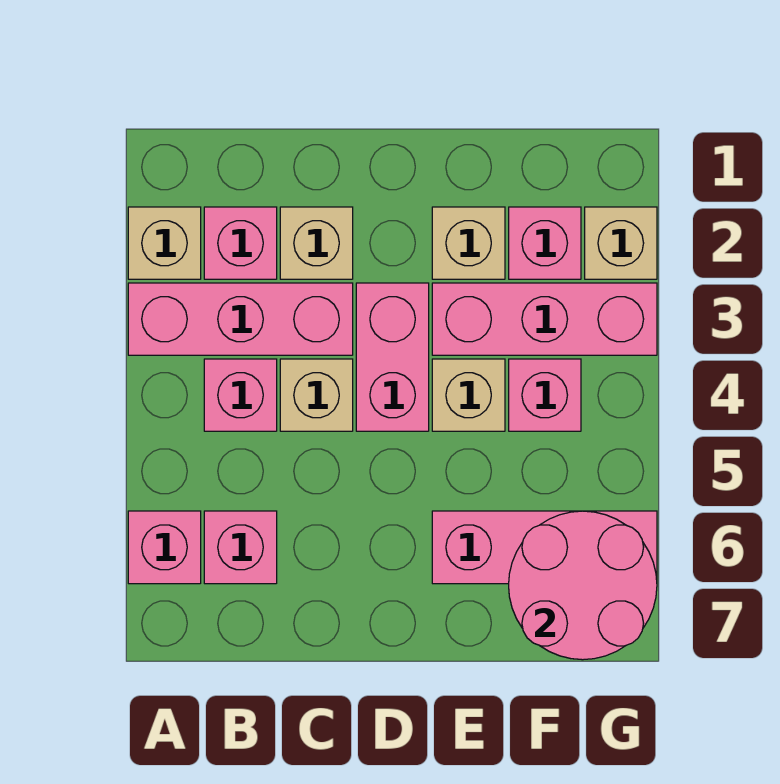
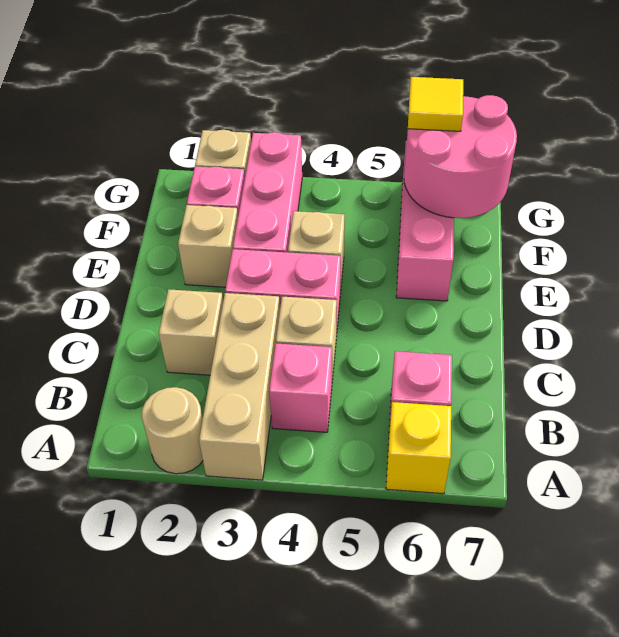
tan brick A2 level 1 -> tan round brick A2 level 1
pink brick A3:C3 level 1 -> tan brick A3:C3 level 1
pink brick A6 level 1 -> yellow brick A6 level 1
pink brick B2 level 1 -> none
pink brick F4 level 1 -> none
none -> yellow tile G6 level 3

